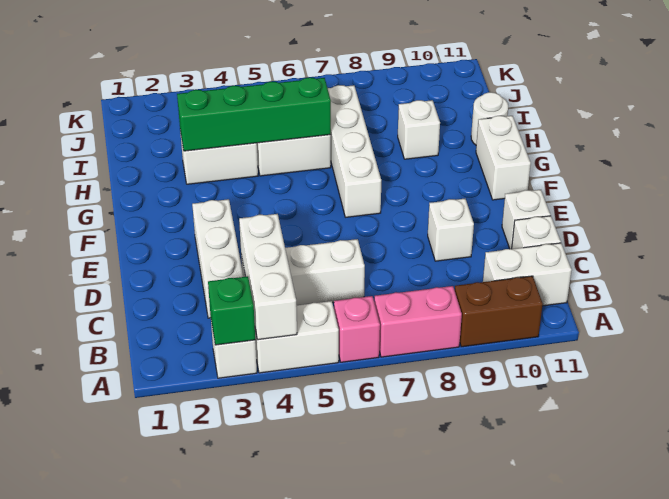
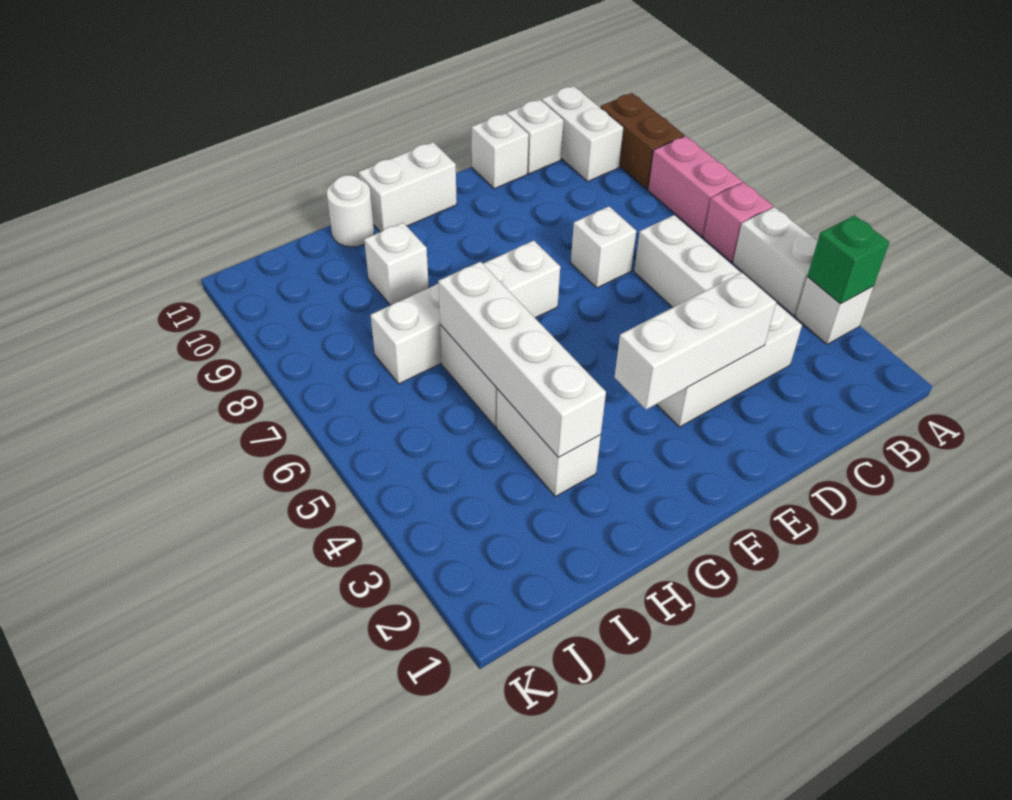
white brick A4:C4 level 2 -> white brick D3:F3 level 2
white brick D9 level 1 -> white brick D7 level 1
green brick H3:H6 level 2 -> white brick H3:H6 level 2

